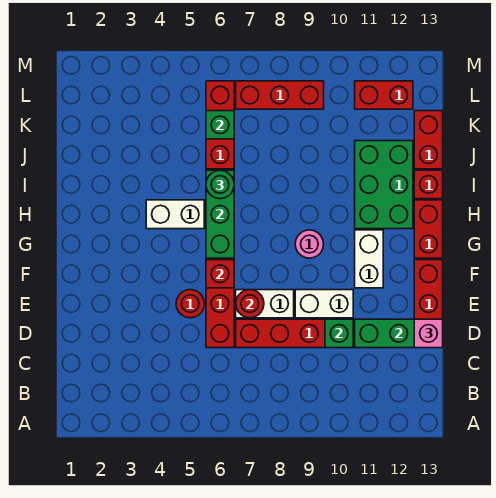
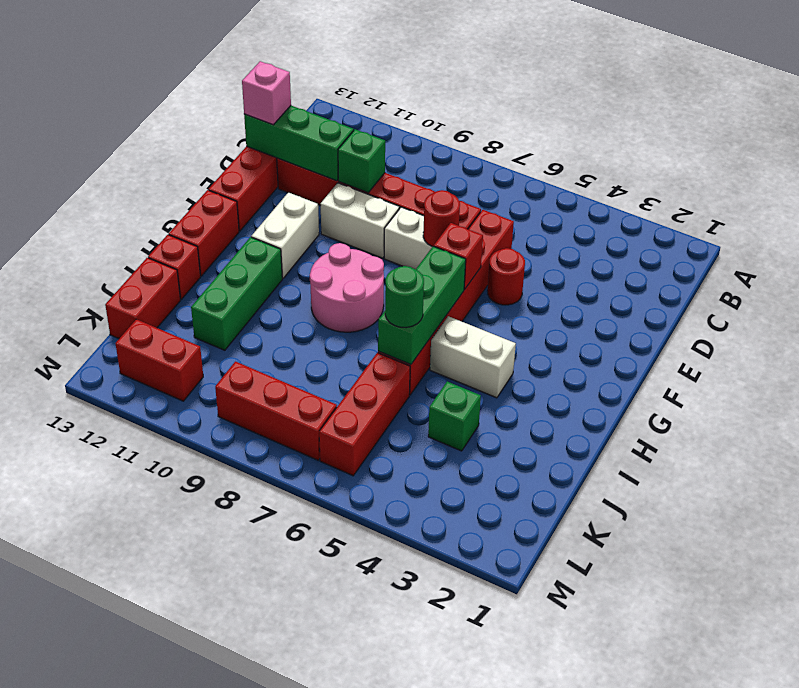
pink round brick G9 level 1 -> pink round brick G8:H9 level 1
green brick H11:J12 level 1 -> green brick H11:J11 level 1
green brick K6 level 2 -> green brick J4 level 1

